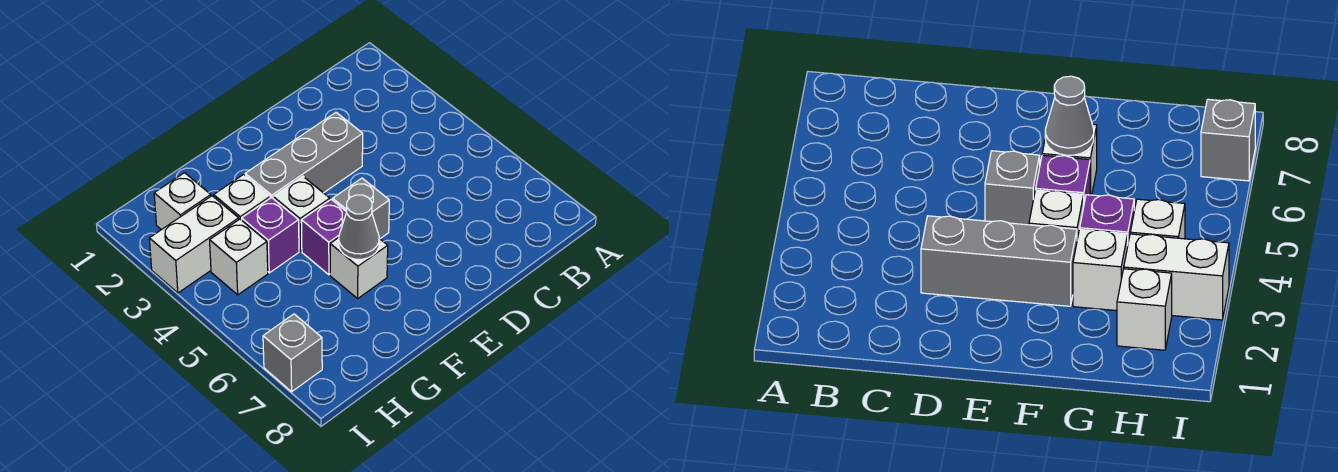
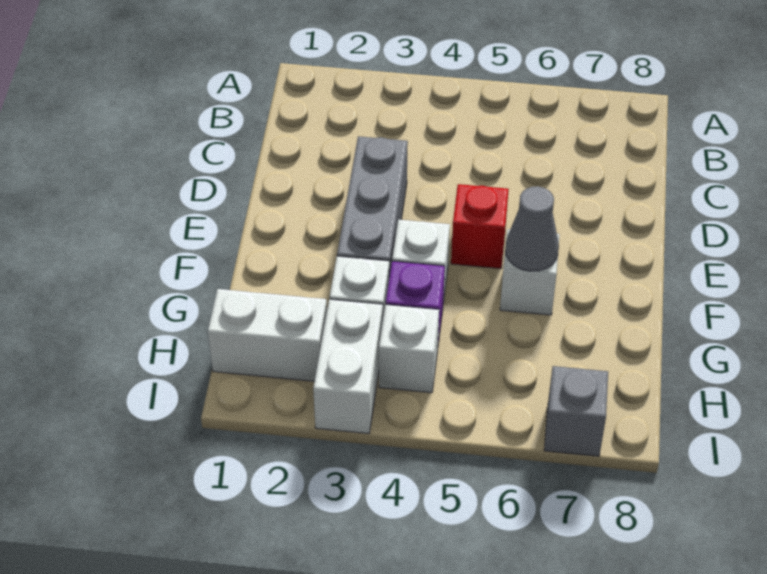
grey brick E5 level 1 -> red brick E5 level 1
purple brick F5 level 1 -> none
white brick H2 level 1 -> white brick H1:H2 level 1

